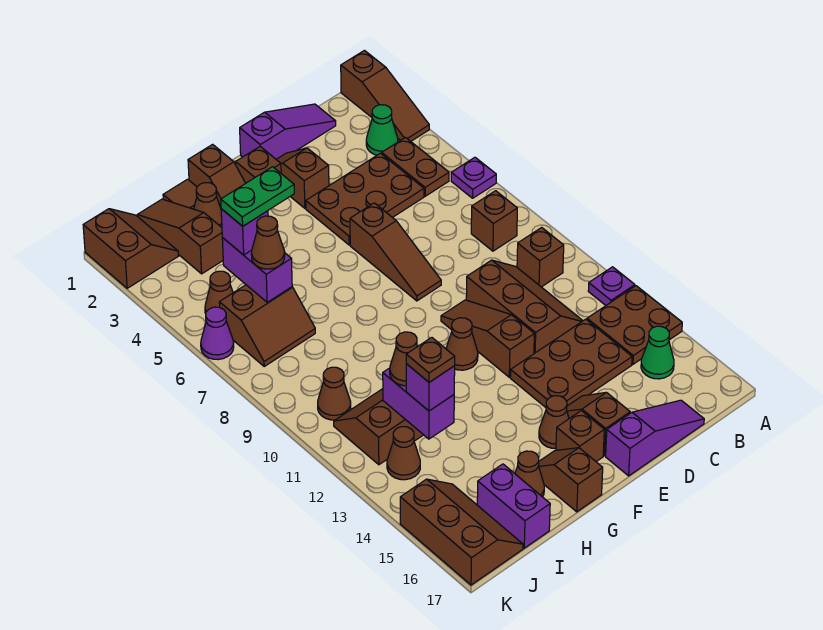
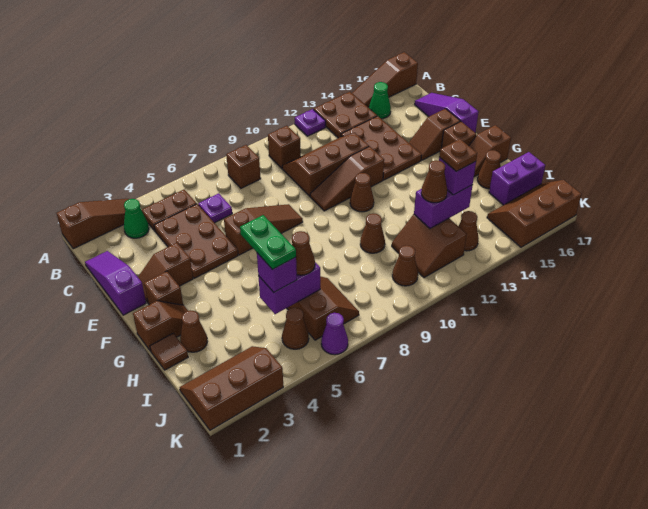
purple plate A6 level 1 -> purple plate C6 level 1
brown cone F15 level 1 -> brown cone H10 level 1
brown slope I1:I3 level 1 top 3 -> brown slope A15:A17 level 1 top 17
brown slope J1:K2 level 1 top K -> brown slope J1:K3 level 1 top K

